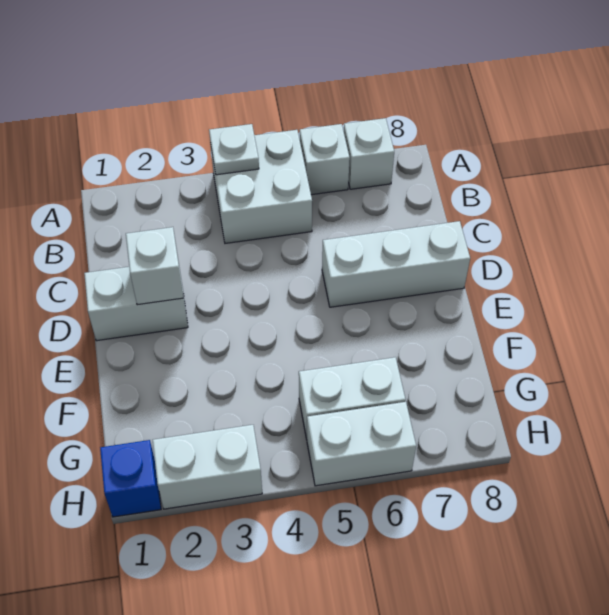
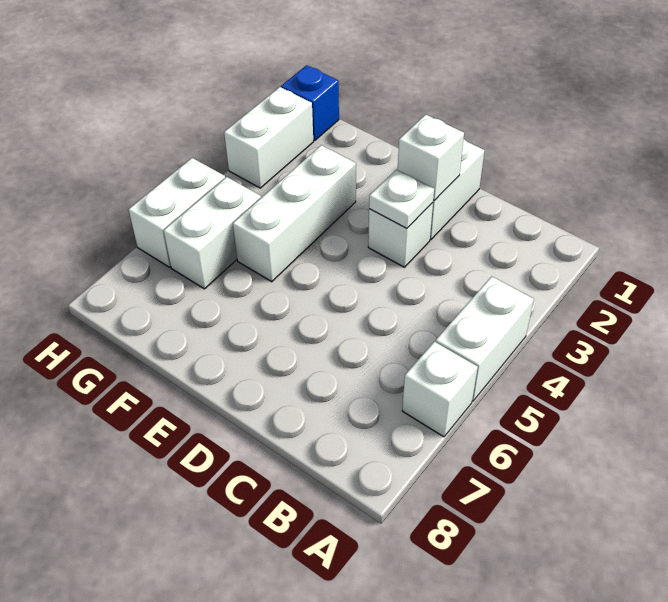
white brick A4:B5 level 1 -> white brick A4:A5 level 1
white plate A4 level 2 -> white plate D3 level 2
white brick A7 level 1 -> white brick D3 level 1
white brick D6:D8 level 1 -> white brick F3:F5 level 1

